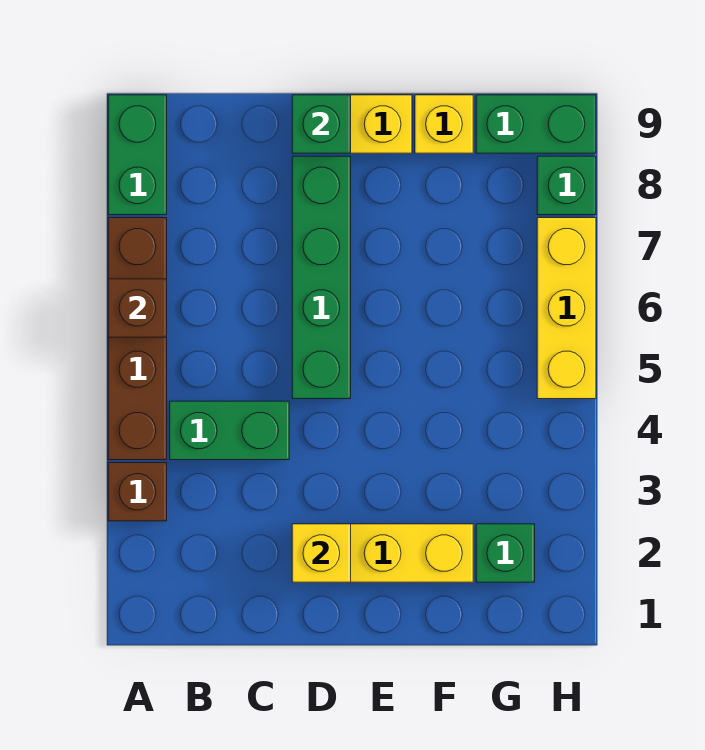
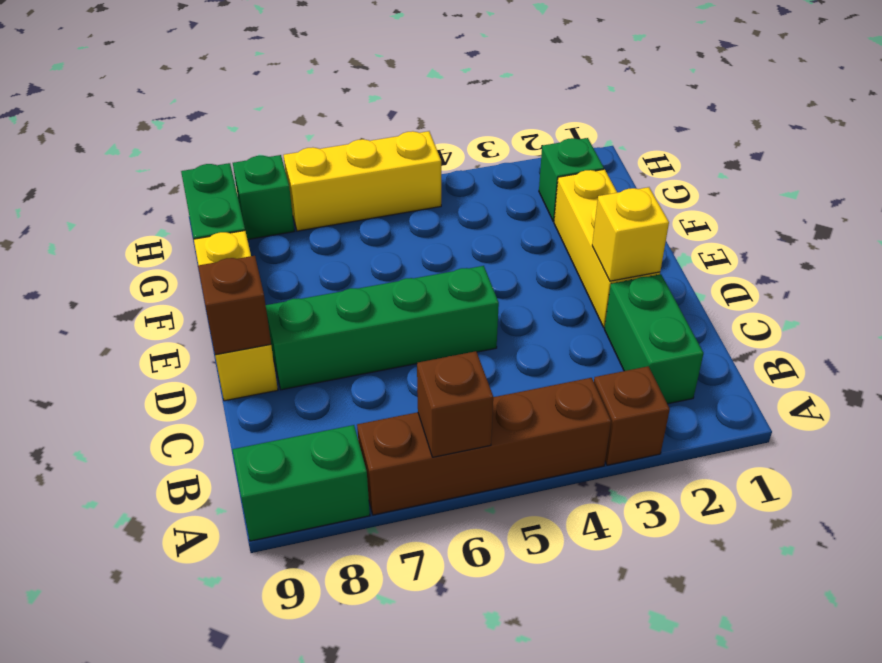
green brick B4:C4 level 1 -> green brick B2:C2 level 1
green brick D9 level 2 -> brown brick D9 level 2

